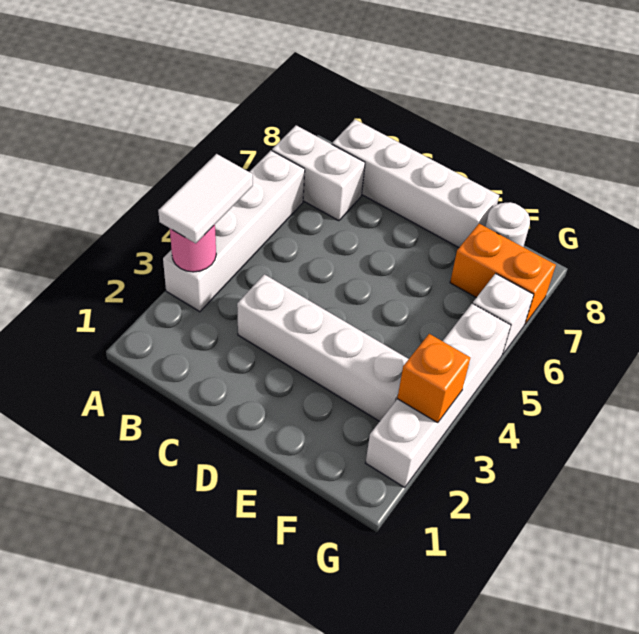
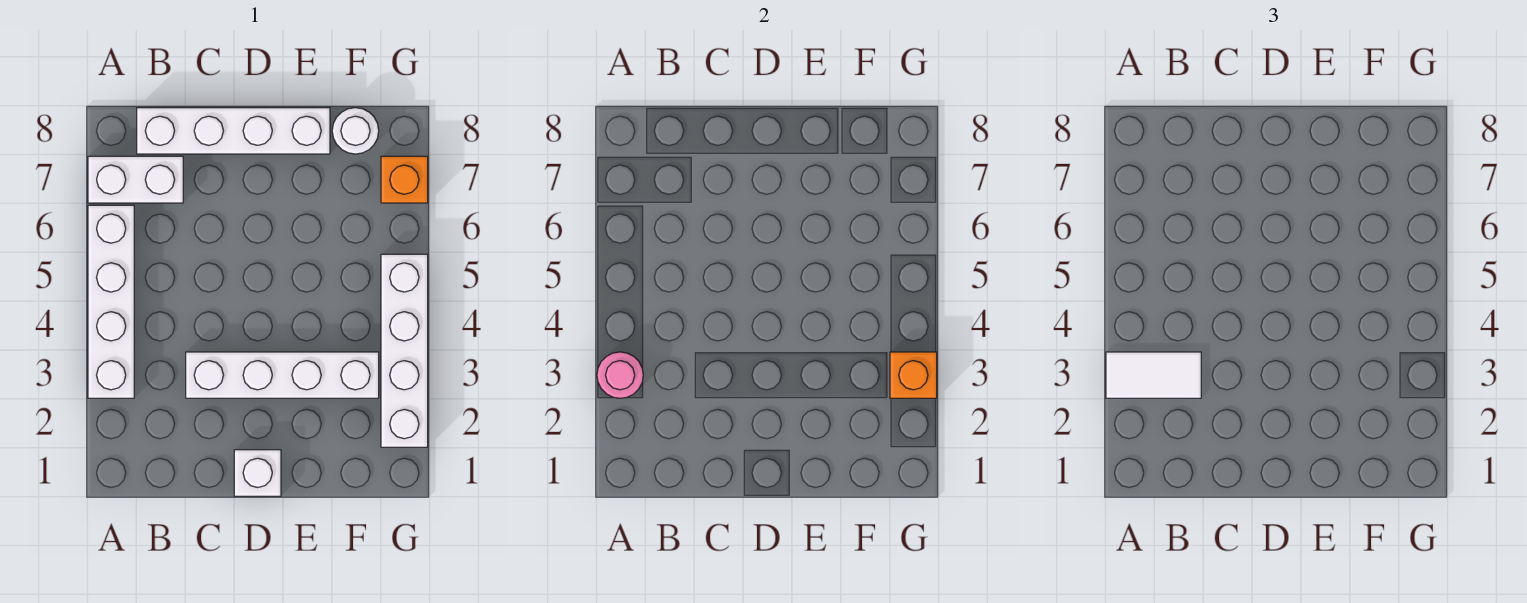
white tile A3:A4 level 3 -> white tile A3:B3 level 3
orange brick F7:G7 level 1 -> orange brick G7 level 1
white brick G6 level 1 -> white brick D1 level 1

